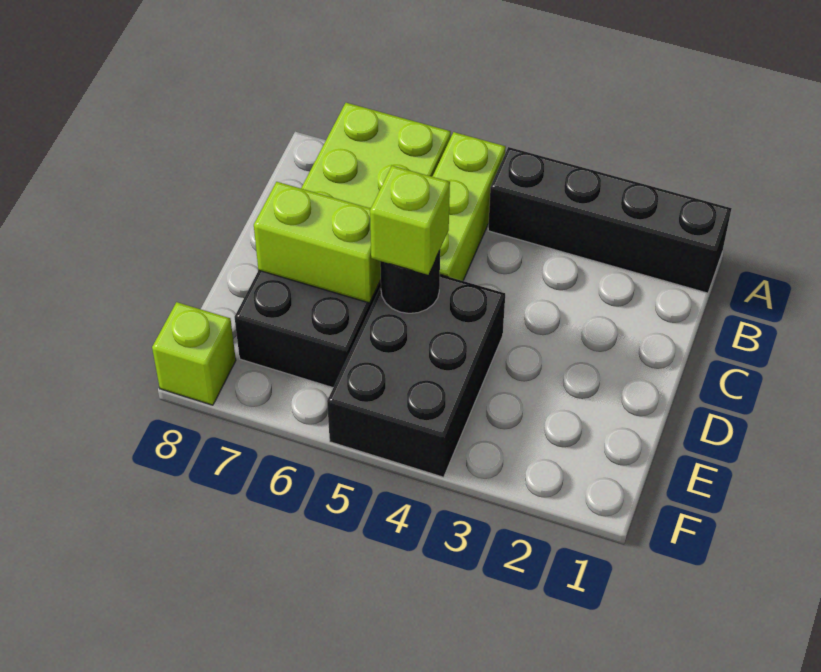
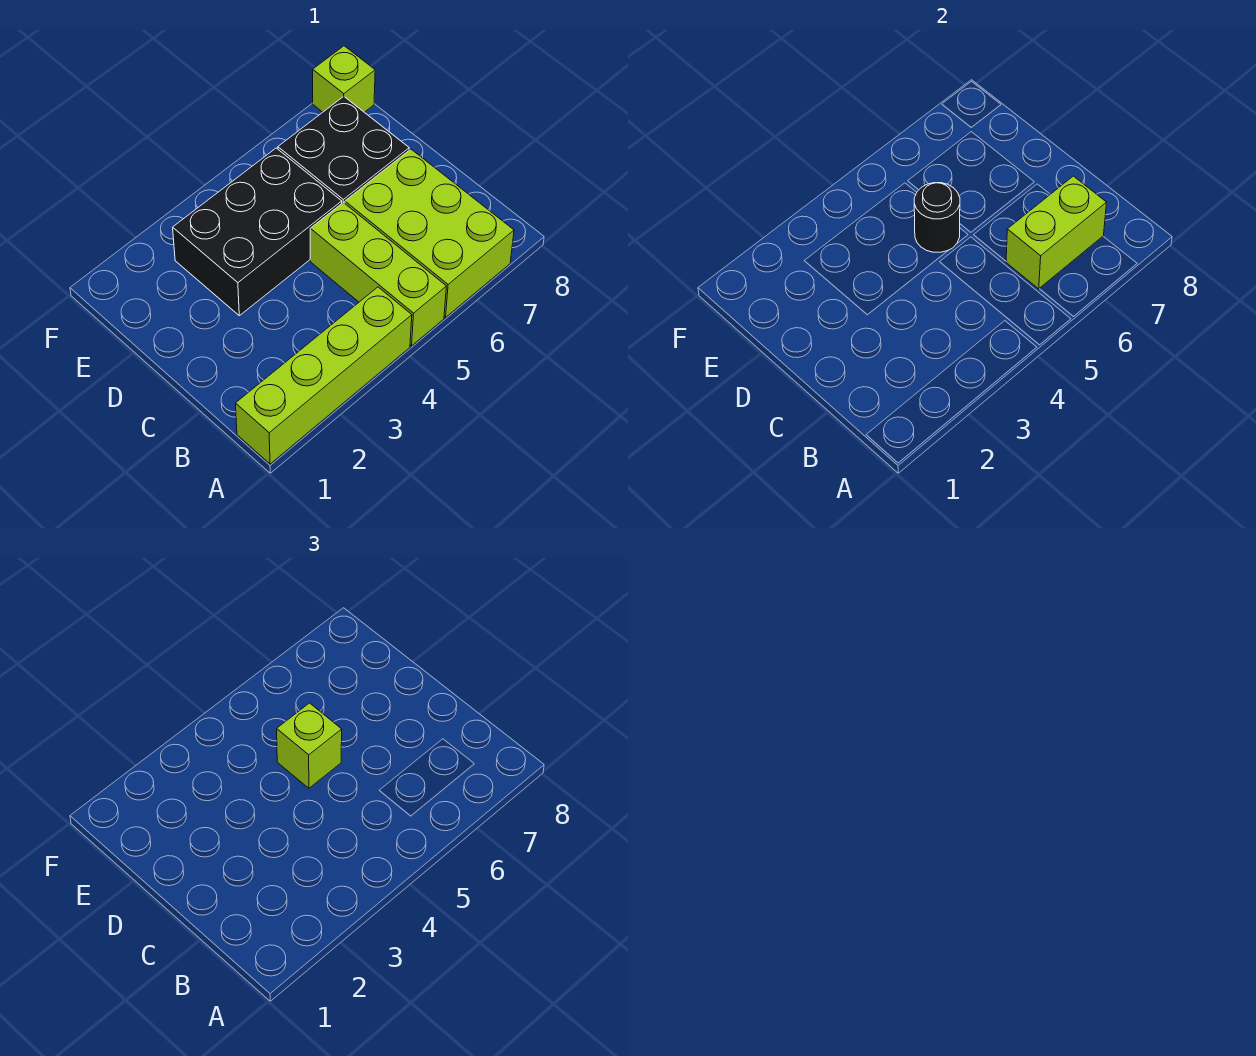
black brick A1:A4 level 1 -> lime brick A1:A4 level 1
black brick D4:F5 level 1 -> black brick D3:E5 level 1
lime brick D6:D7 level 2 -> lime brick B6:B7 level 2

